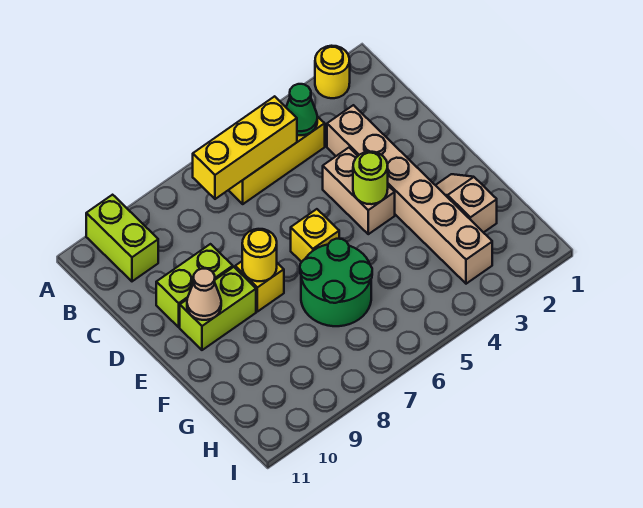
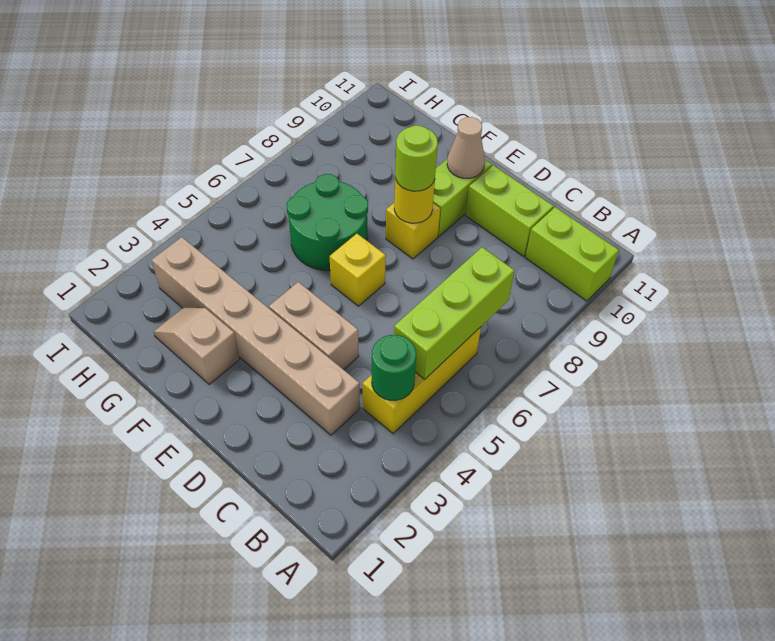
yellow round brick A2 level 1 -> none
green cone B4 level 2 -> green round brick B4 level 2
yellow brick B5:B7 level 2 -> lime brick B5:B7 level 2
lime brick D9:D10 level 1 -> lime brick C10:D10 level 1
lime round brick E4 level 2 -> lime round brick E8 level 3
tan slope F2:G2 level 1 top G -> tan slope F2:G2 level 1 top F

